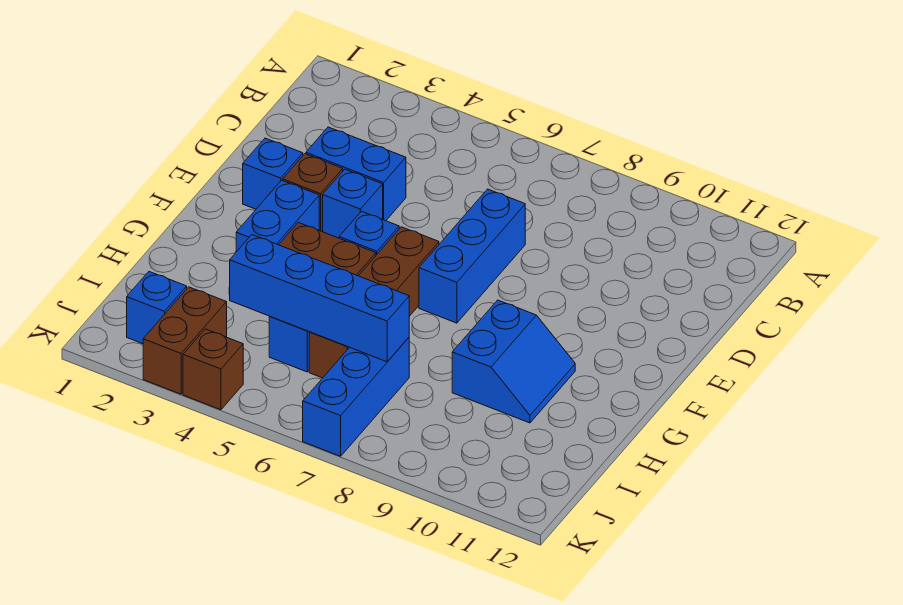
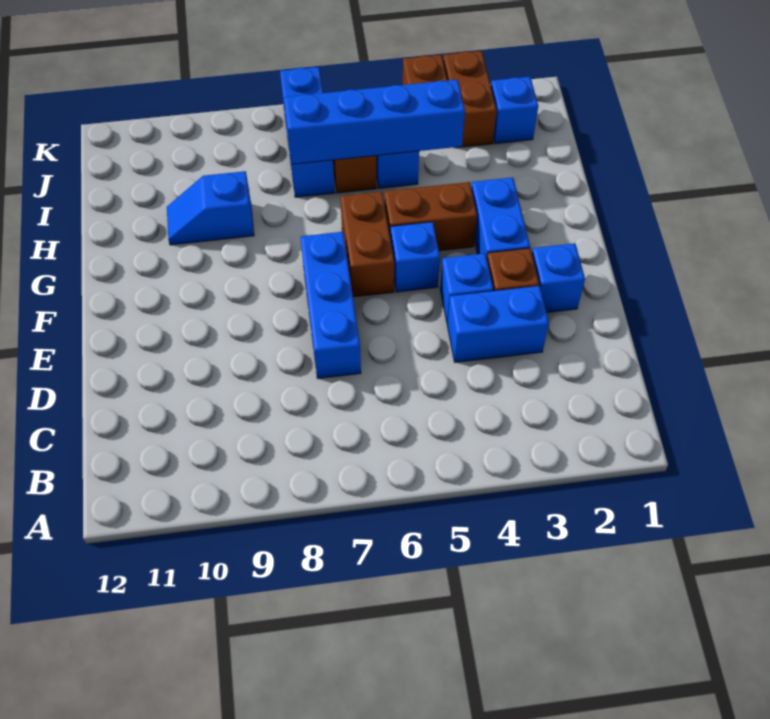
blue slope G9:H10 level 1 top 9 -> blue slope H9:H10 level 1 top 9

